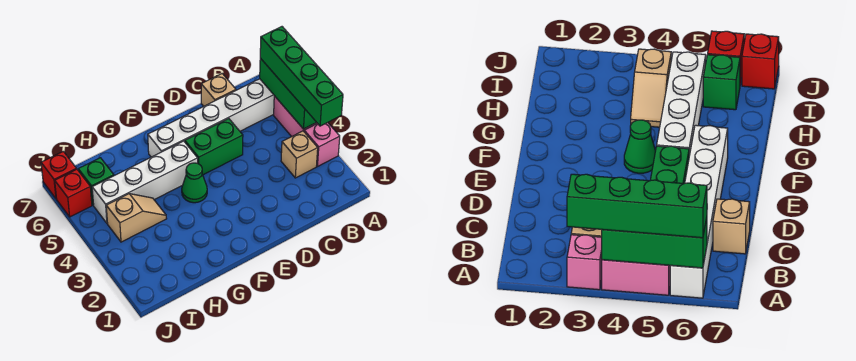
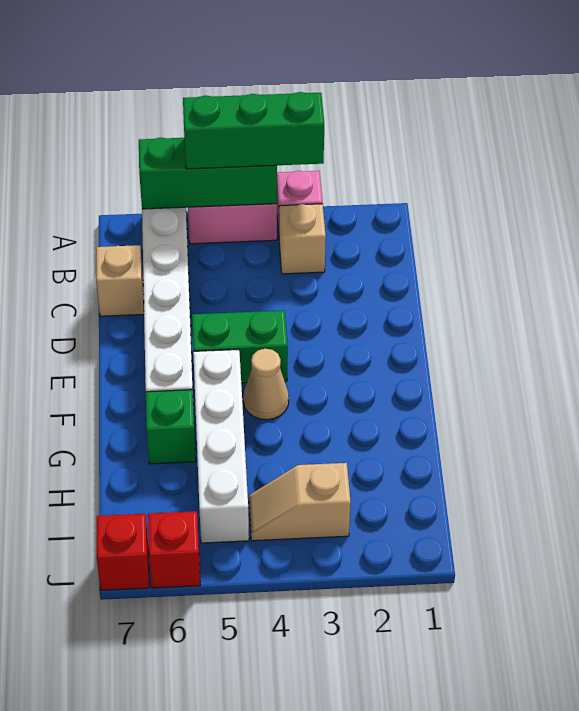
green brick A3:A6 level 3 -> green brick A3:A5 level 3
green brick D5:E5 level 1 -> green brick E4:E5 level 1
green cone F4 level 1 -> tan cone F4 level 1
tan slope H4:I4 level 1 top I -> tan slope I3:I4 level 1 top 3
green brick I6 level 1 -> green brick G6 level 1

